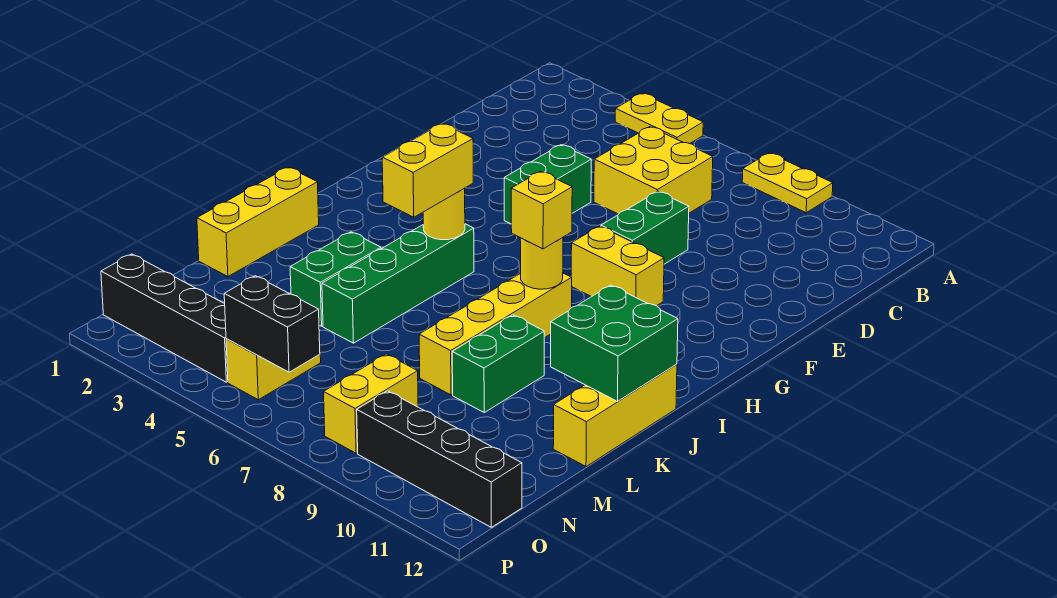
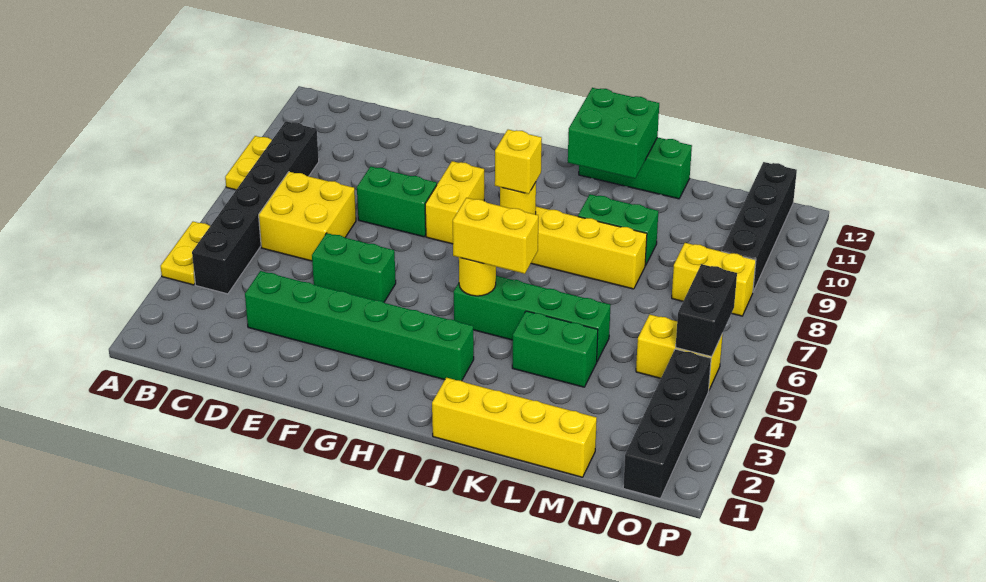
none -> black brick B4:B9 level 1
none -> green brick D3:I3 level 1
yellow brick J1:L1 level 1 -> yellow brick J1:M1 level 1
yellow brick J12:L12 level 1 -> green brick J12:L12 level 1

